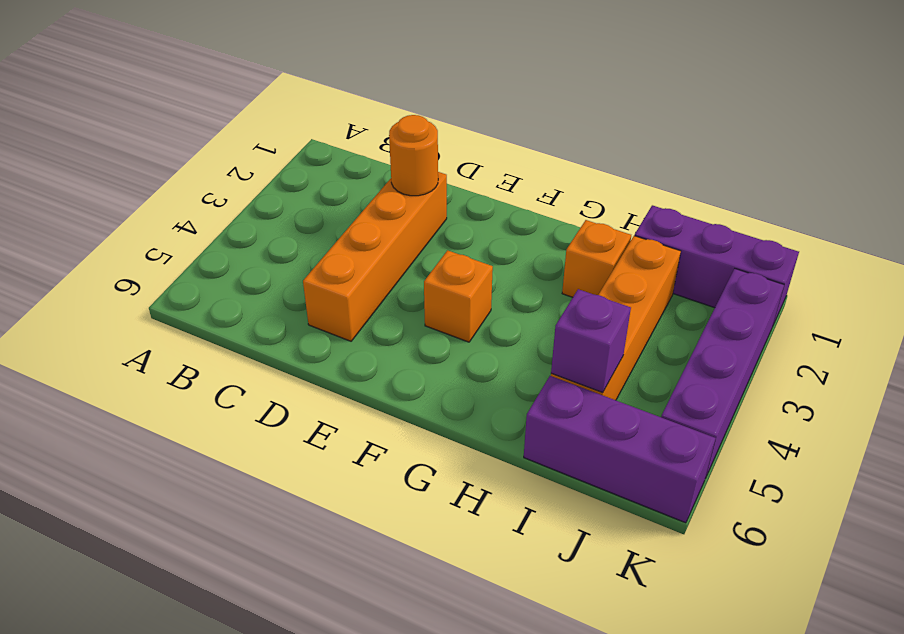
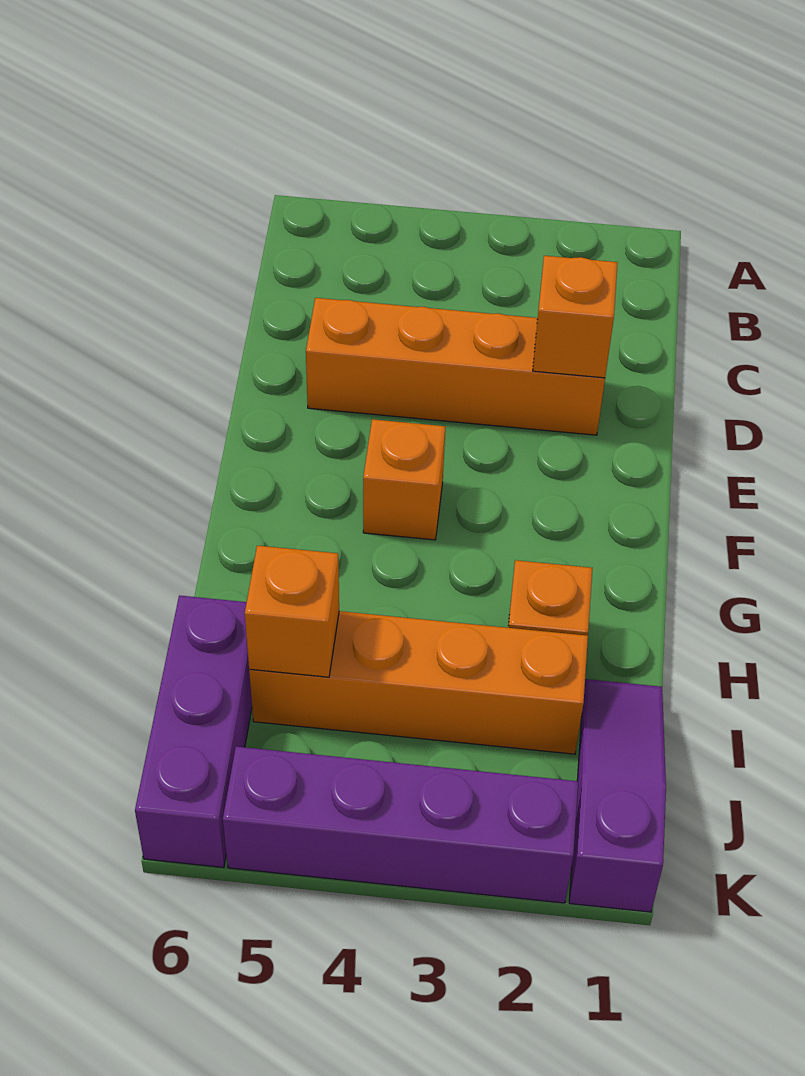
orange round brick D2 level 2 -> orange brick D2 level 2
purple brick I1:K1 level 1 -> purple slope I1:K1 level 1 top K
purple brick I5 level 2 -> orange brick I5 level 2

